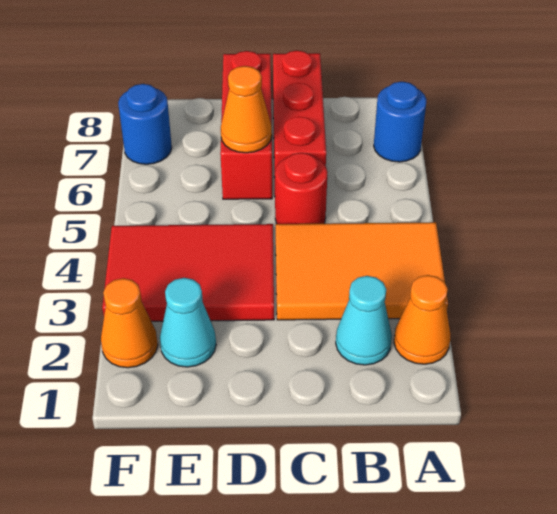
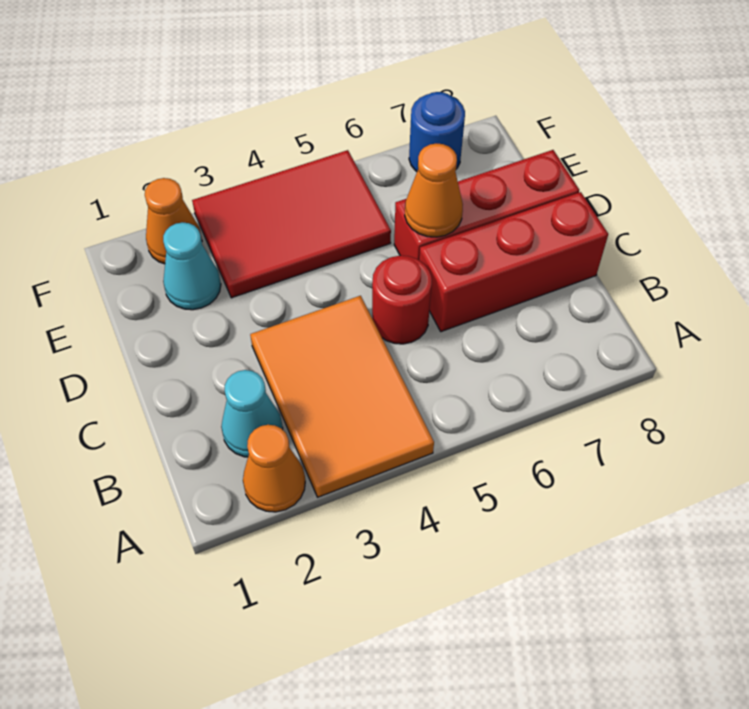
blue round brick A7 level 1 -> none
red tile D3:F4 level 1 -> red tile E3:F5 level 1

